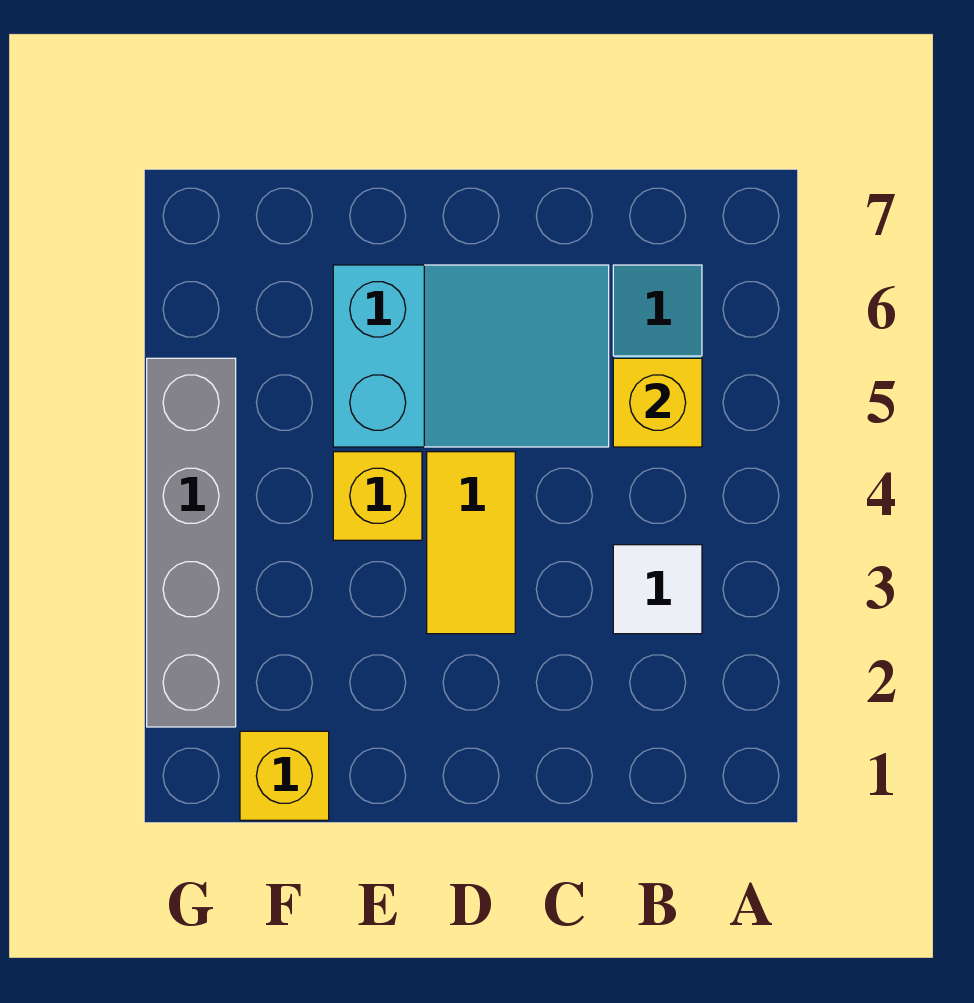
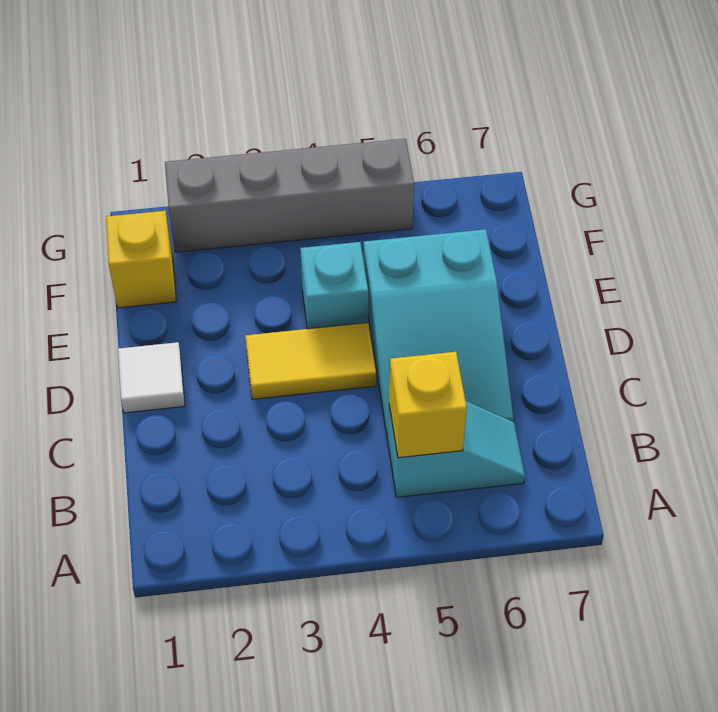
white tile B3 level 1 -> white tile D1 level 1
yellow brick E4 level 1 -> cyan brick E4 level 1

